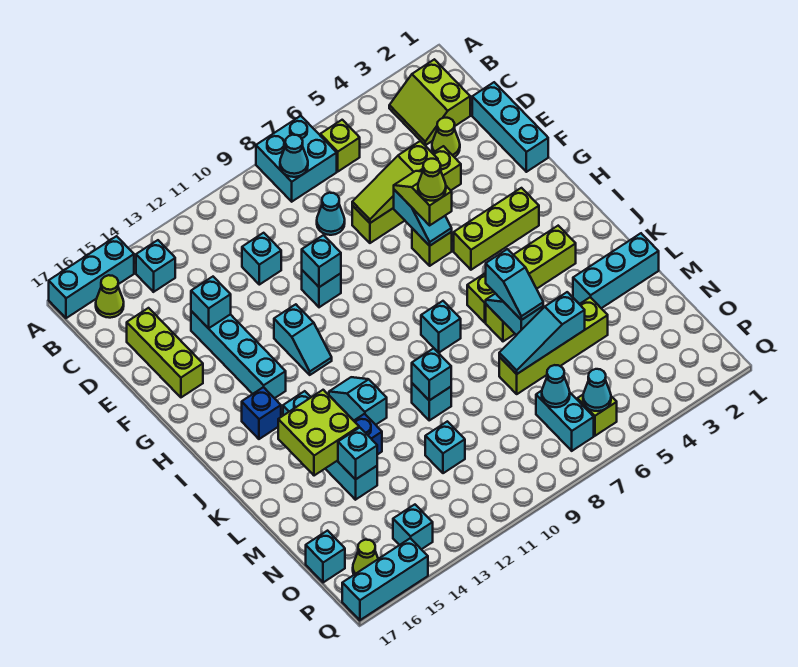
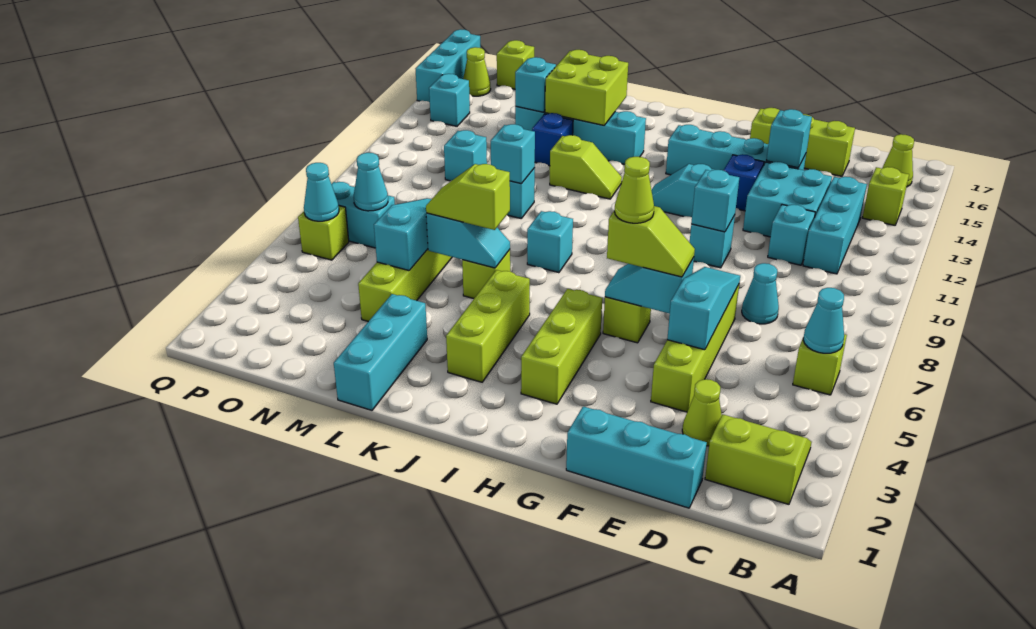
cyan brick A7:B8 level 1 -> cyan brick D12:E13 level 1
cyan brick A15:A17 level 1 -> cyan brick C11:C13 level 1
cyan cone B8 level 2 -> cyan cone B6 level 2
cyan brick B14 level 1 -> lime brick B14 level 1
lime slope E5:E7 level 2 top 5 -> cyan slope E5:E7 level 2 top 5
blue brick I15 level 1 -> blue brick F13 level 1
lime brick J3:J6 level 1 -> lime brick J3:J5 level 1
cyan slope J12:K12 level 1 top K -> lime slope J12:K12 level 1 top K
cyan slope K6:L6 level 3 top K -> lime slope K6:L6 level 3 top K
cyan brick O17 level 1 -> lime brick O17 level 1

